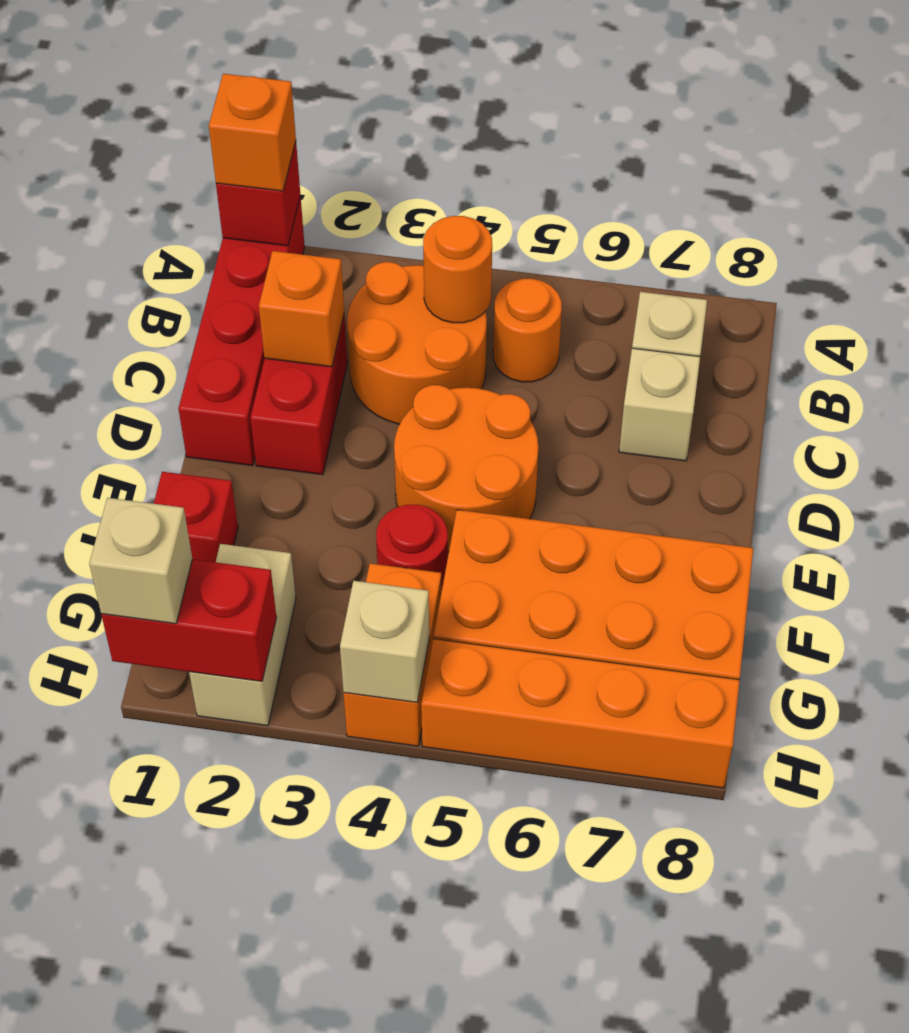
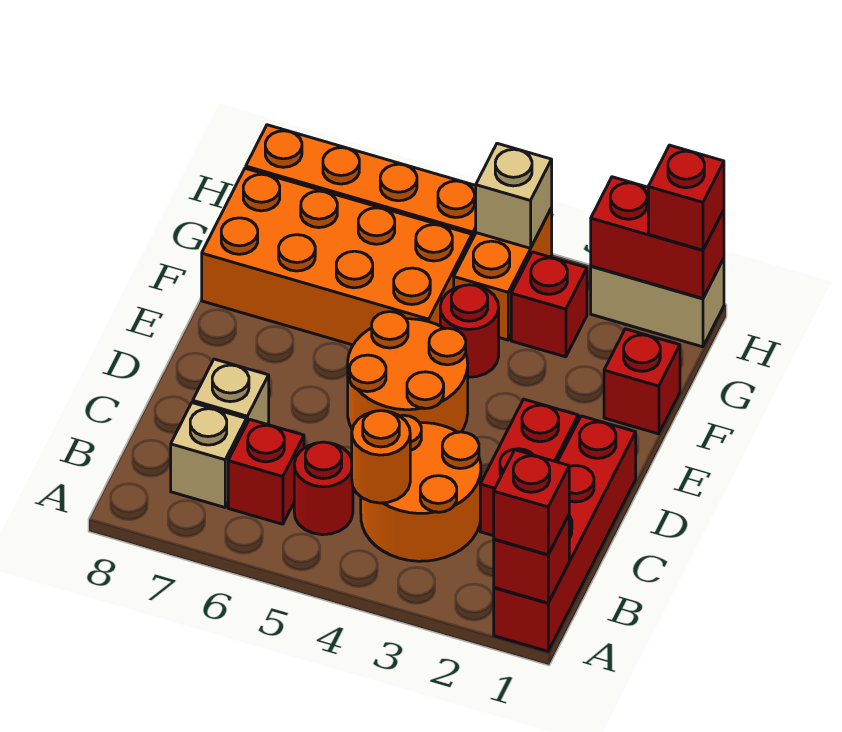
orange brick A1 level 3 -> red brick A1 level 3
orange round brick B5 level 1 -> red round brick B5 level 1
none -> red brick B6 level 1
orange brick C2 level 2 -> none
tan brick G2:H2 level 1 -> tan brick H1:H2 level 1
none -> red brick G3 level 1
tan brick H1 level 3 -> red brick H1 level 3

